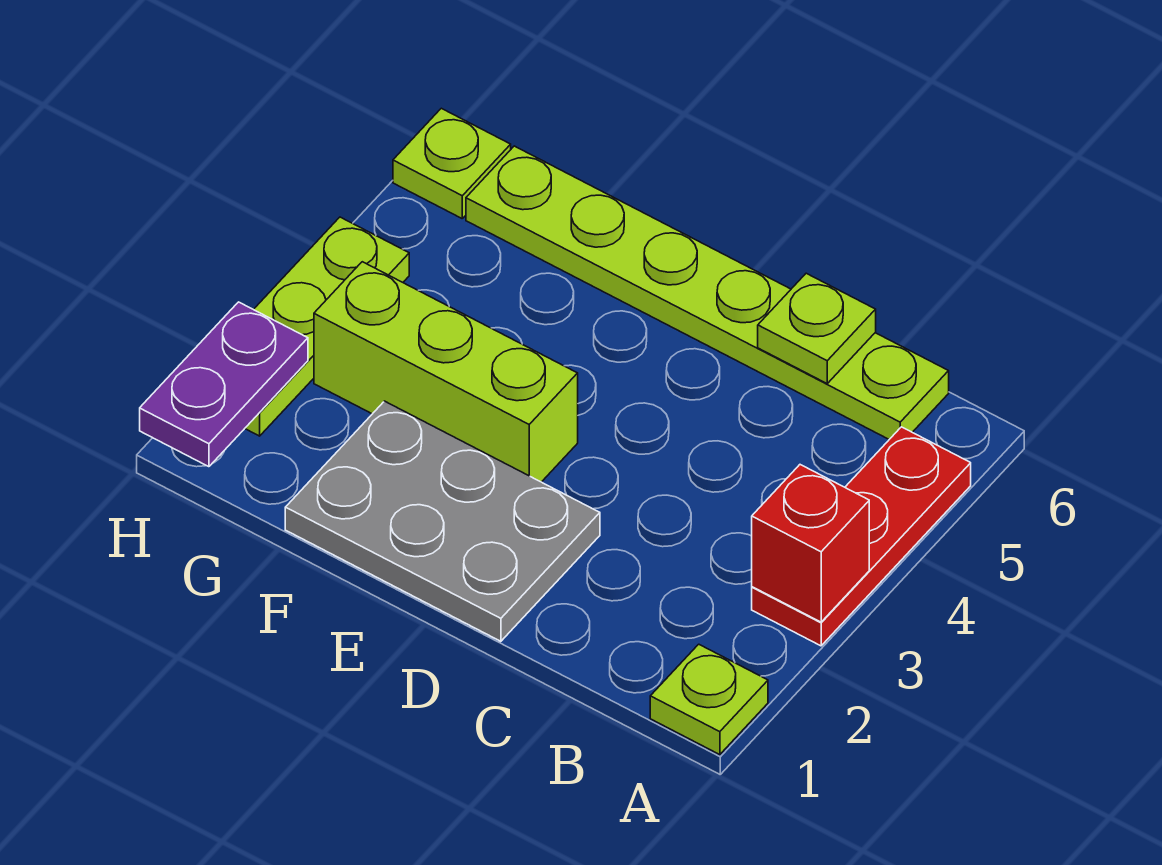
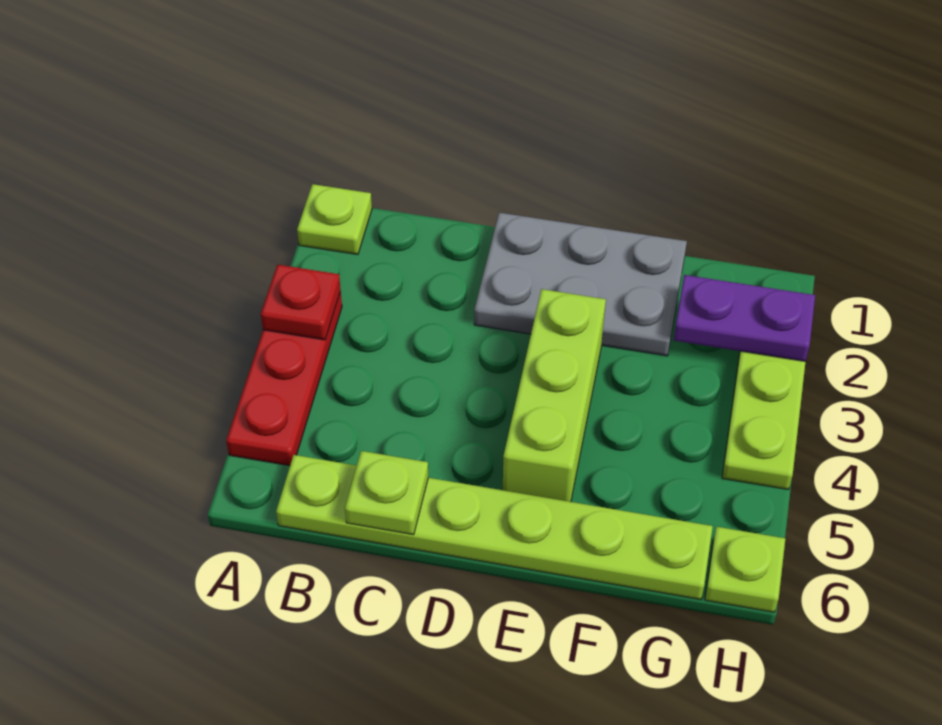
red brick A3 level 2 -> red plate A3 level 2
lime brick E3:G3 level 1 -> lime brick E3:E5 level 1
purple plate H1:H2 level 2 -> purple plate G2:H2 level 2

